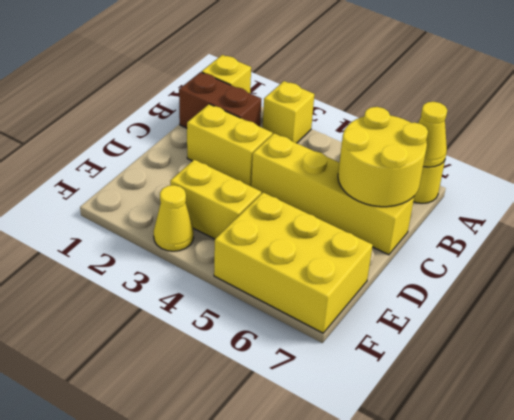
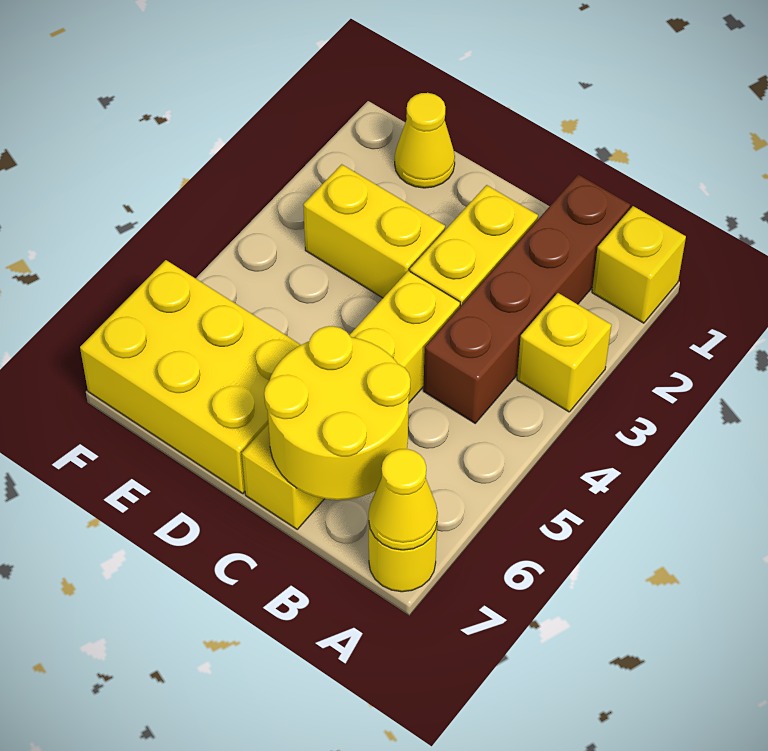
brown brick B1:B2 level 1 -> brown brick B1:B4 level 1
yellow brick E3:E4 level 1 -> yellow brick D3:E3 level 1
yellow brick E5:F7 level 1 -> yellow brick D6:F7 level 1
yellow cone F3 level 1 -> yellow cone E1 level 1

